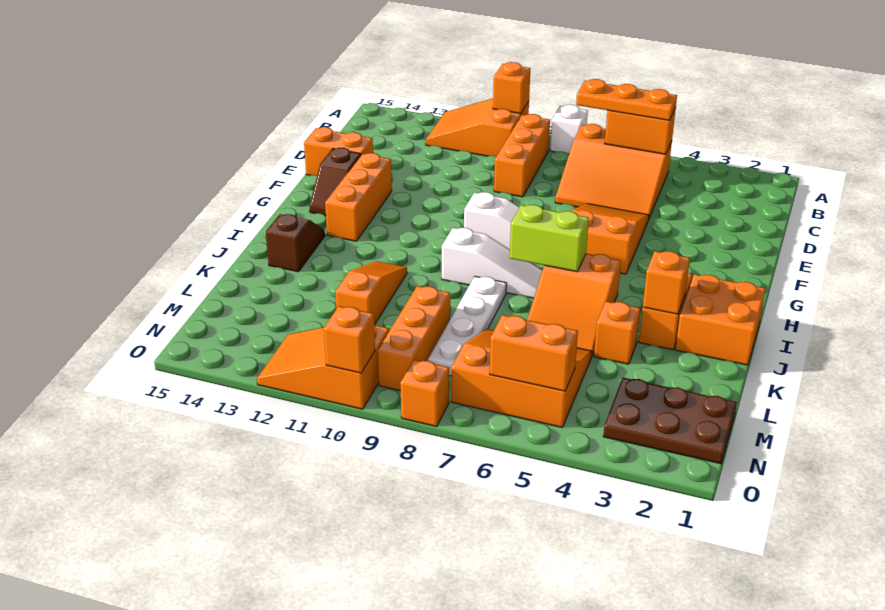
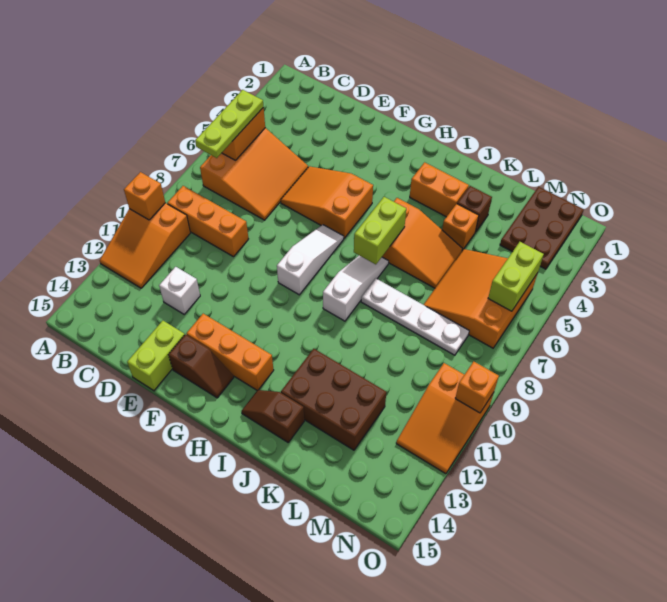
white brick A8 level 1 -> white brick D12 level 1
orange plate B5:B7 level 3 -> lime plate B5:B7 level 3
orange brick E14:E15 level 1 -> lime brick E14:E15 level 1
orange brick I1:J2 level 1 -> none
orange brick J3 level 2 -> none
orange slope J11:L11 level 1 top L -> none
none -> brown brick J12:L13 level 1
none -> brown brick K3 level 1
orange brick L9:N9 level 1 -> none
orange brick N5:N6 level 2 -> lime brick N5:N6 level 2
orange brick O8 level 1 -> none

